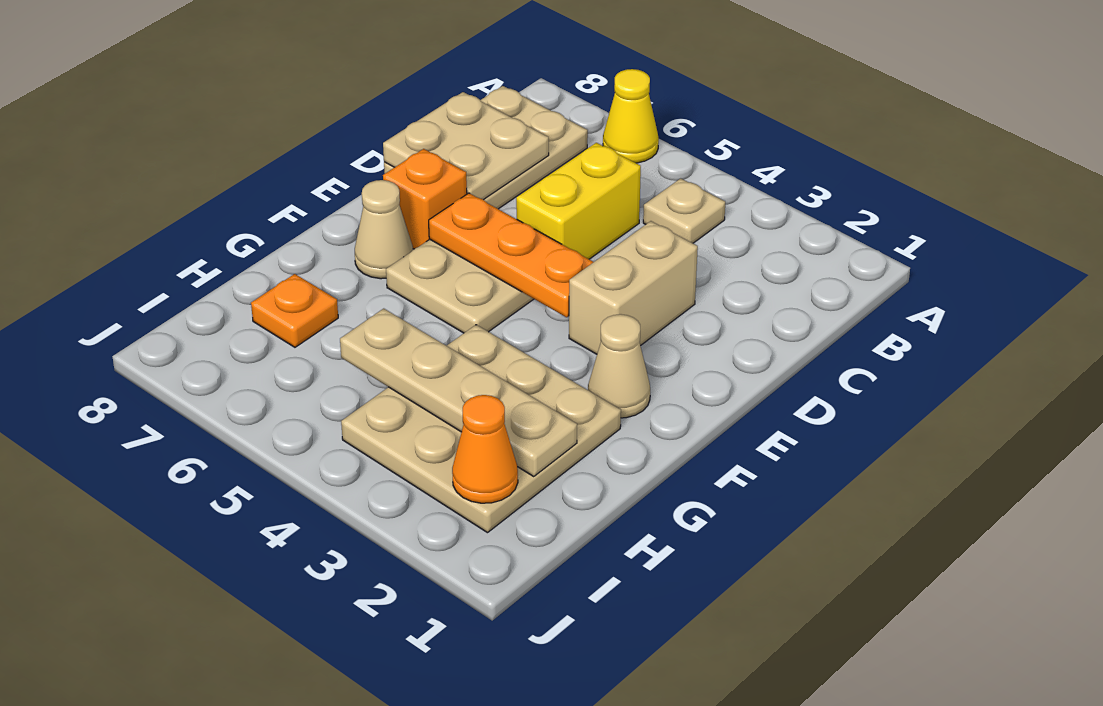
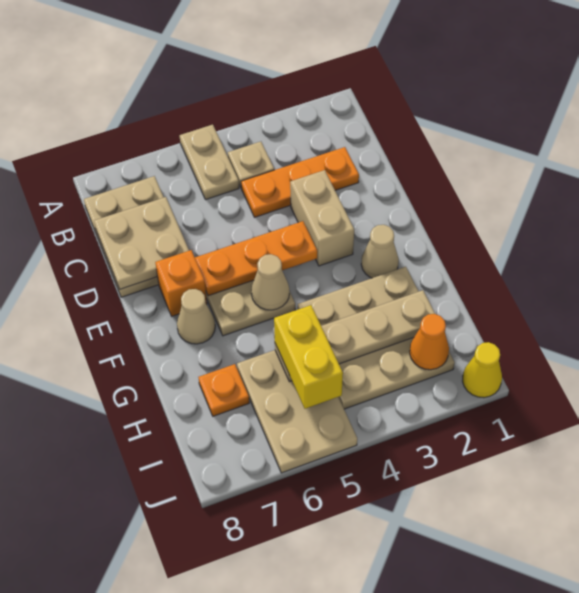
none -> tan plate A5:B5 level 1
yellow cone A6 level 1 -> yellow cone J1 level 1
none -> orange plate C2:C4 level 1
yellow brick C5:D5 level 1 -> yellow brick H5:I5 level 3
none -> tan cone F5 level 2
none -> tan plate H5:J6 level 1

